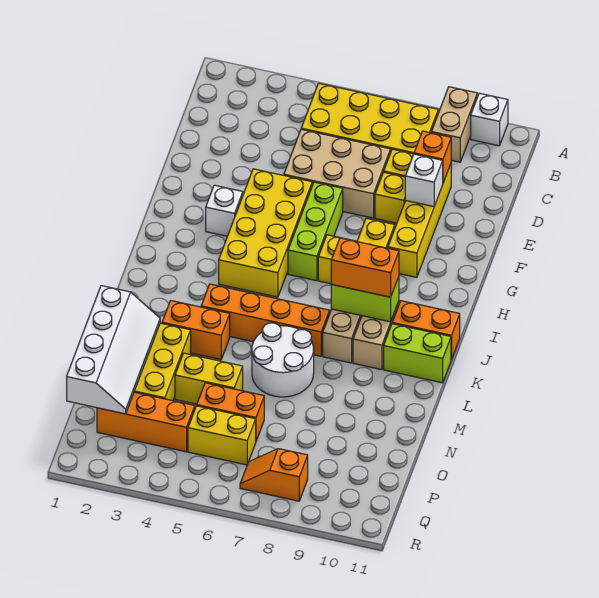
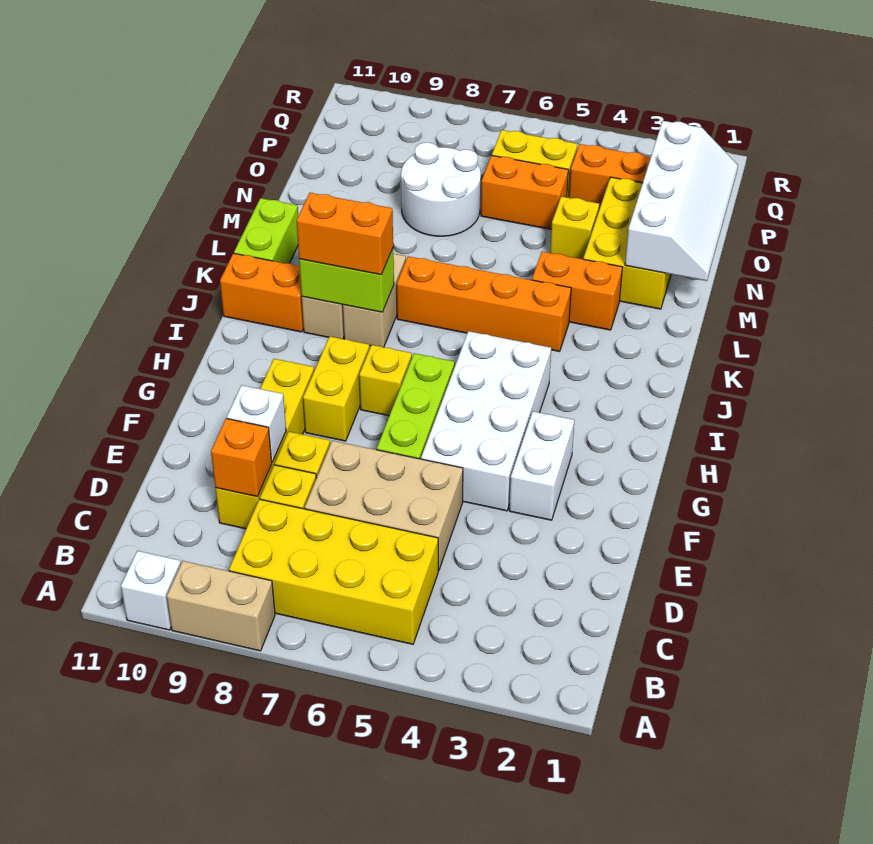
tan brick A9:B9 level 1 -> tan brick A8:A9 level 1
yellow brick F4:I5 level 1 -> white brick F4:I5 level 1
white brick G3 level 1 -> white brick F3:G3 level 1
lime brick K10:K11 level 1 -> lime brick K11:L11 level 1
white round brick L6:M7 level 1 -> white round brick N7:O8 level 1
white slope M1:P2 level 2 top 1 -> white slope M1:P2 level 2 top 2
yellow brick N4:N5 level 1 -> yellow brick N4 level 1
orange slope Q7:Q8 level 1 top 8 -> none

